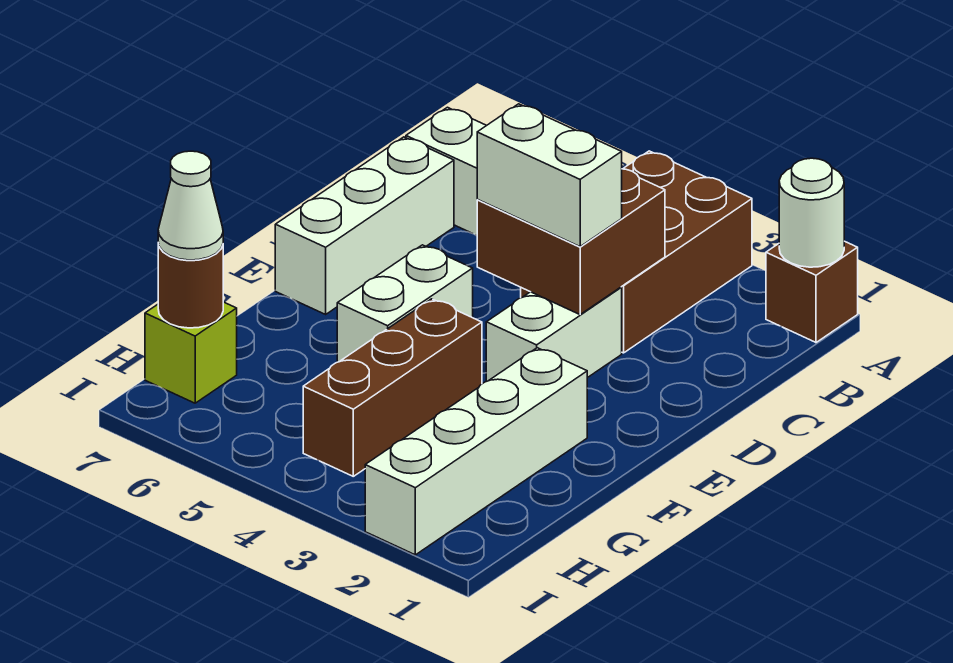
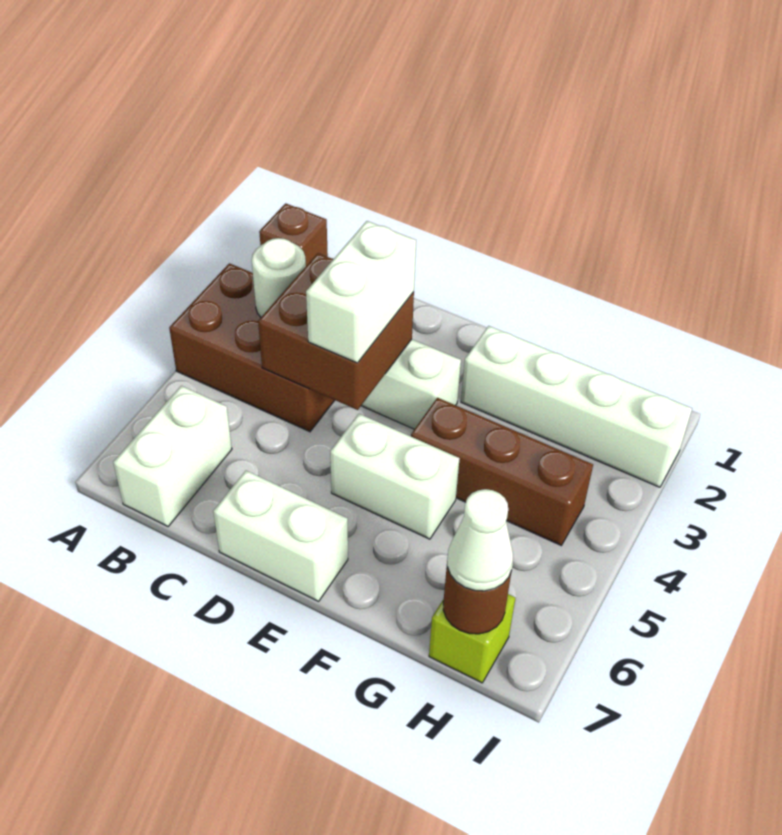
white round brick A1 level 2 -> white round brick B3 level 2
white brick C7:E7 level 1 -> white brick D7:E7 level 1

